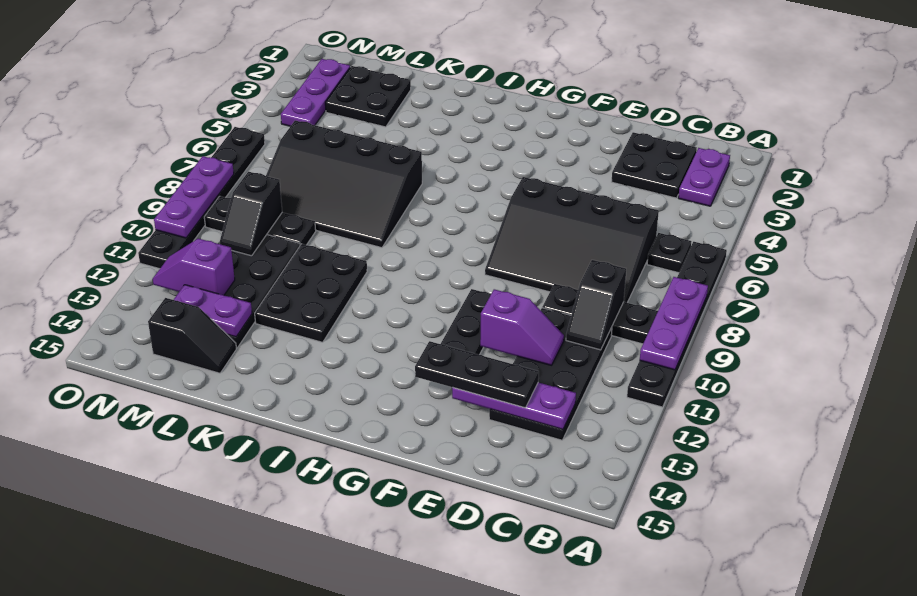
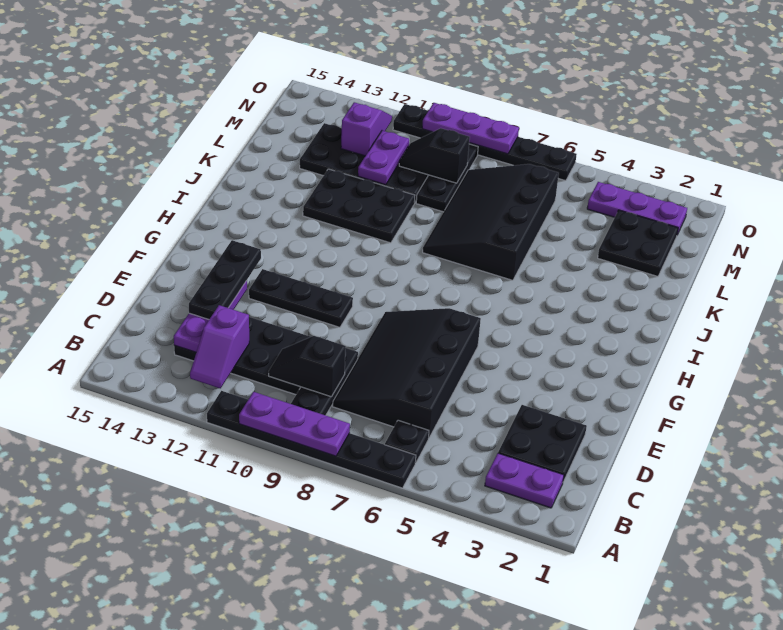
purple slope D11:E11 level 2 top E -> purple slope B12:C12 level 2 top C
purple plate L13:M13 level 2 -> purple plate L11:M11 level 2
black slope L14:M14 level 1 top M -> none

